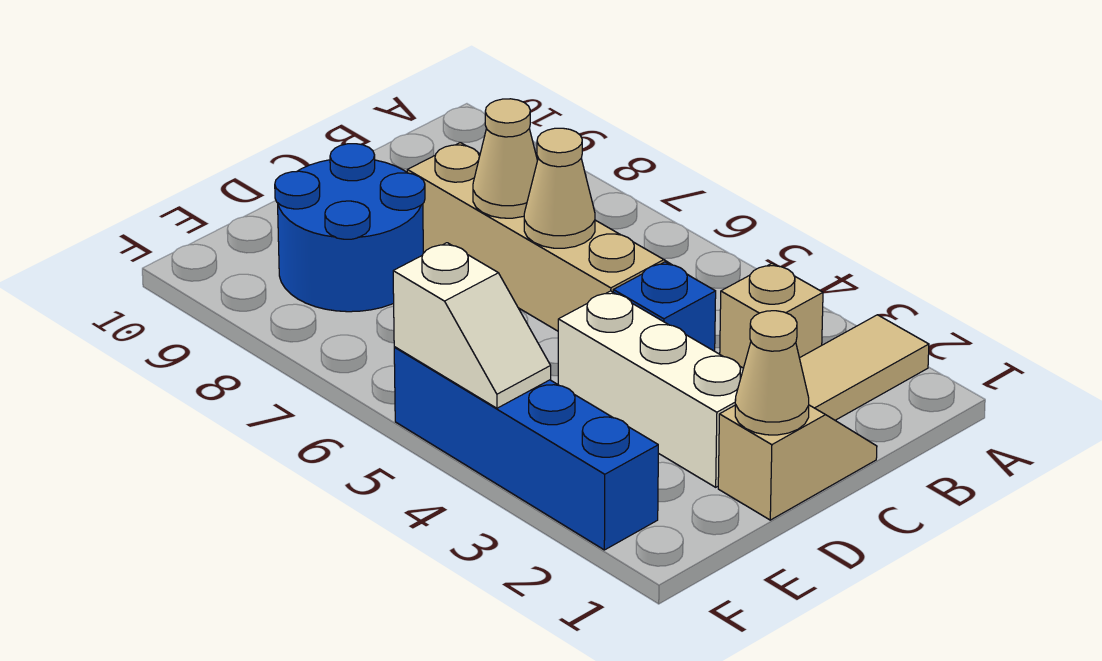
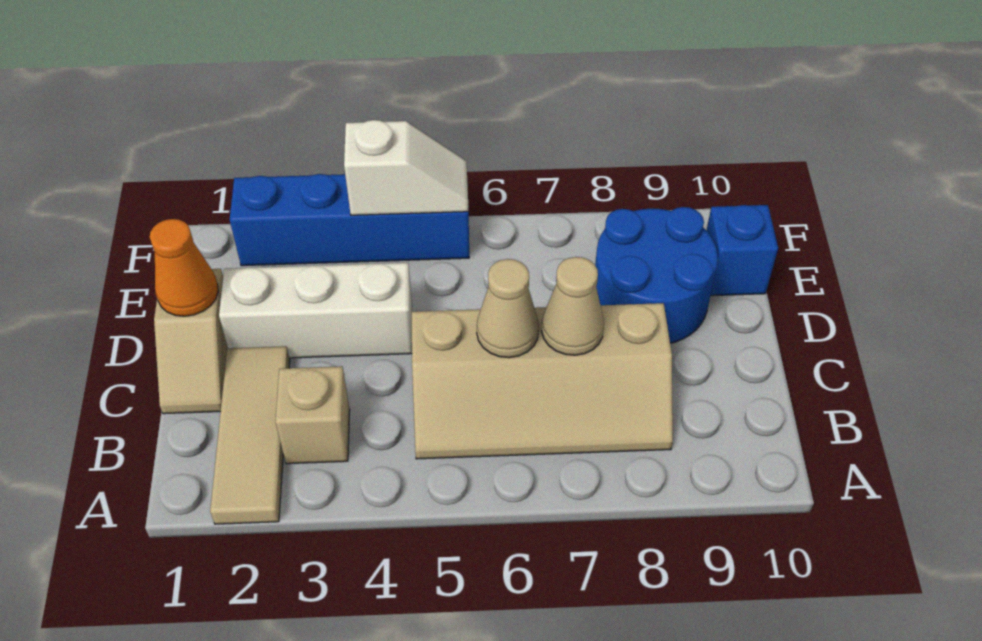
blue brick C4 level 1 -> blue brick E10 level 1
tan cone D1 level 2 -> orange cone D1 level 2
white slope F4:F5 level 2 top 5 -> white slope F4:F5 level 2 top 4

